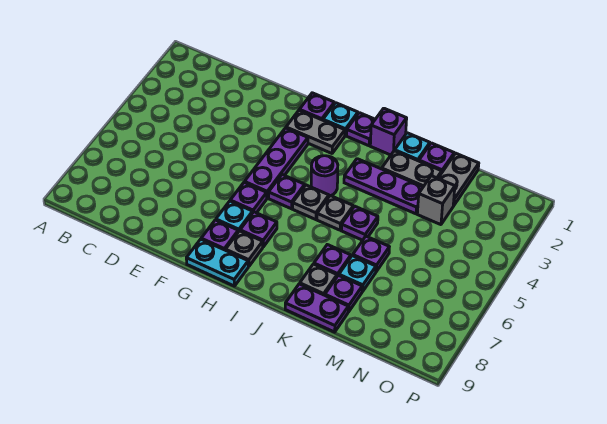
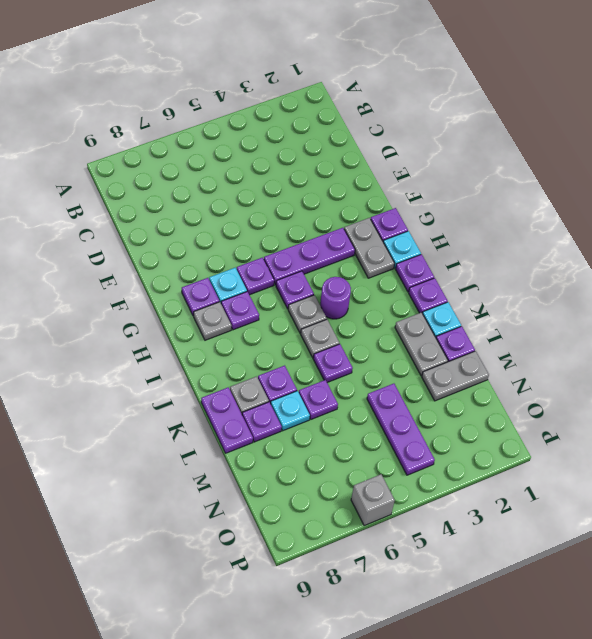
cyan plate G9:H9 level 1 -> none
purple brick J1 level 1 -> purple plate J1 level 1
purple plate J3:L3 level 1 -> purple plate M4:O4 level 1
grey brick M3 level 1 -> grey brick P6 level 1

